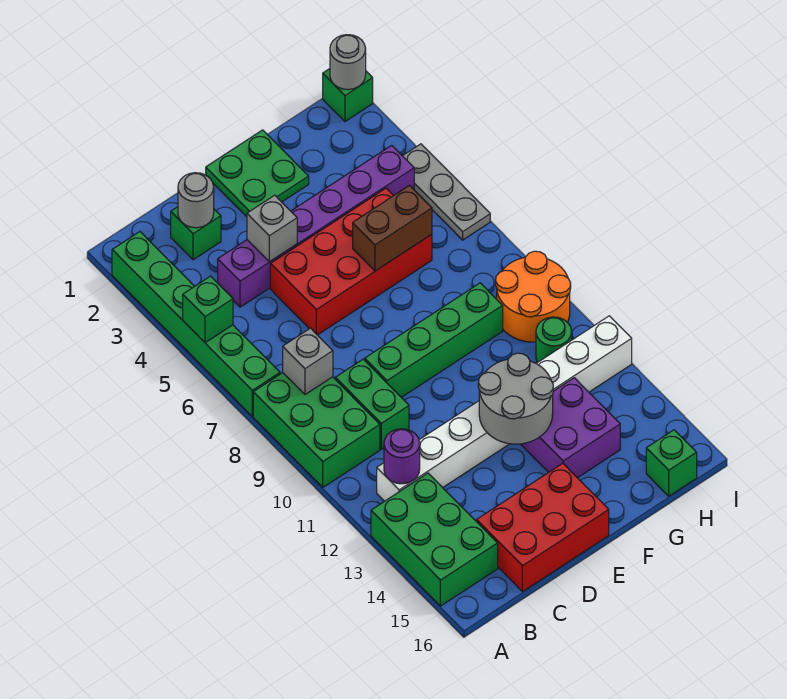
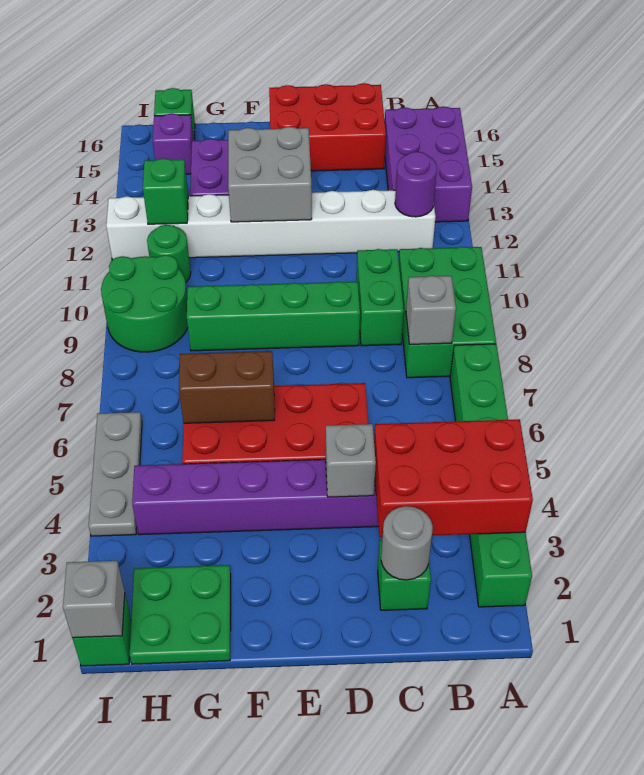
none -> red brick A3:C4 level 2
green brick A5 level 2 -> green brick H12 level 2
green brick A13:B15 level 1 -> purple brick A13:B15 level 1
green plate E1:F2 level 1 -> green plate G1:H2 level 1
grey round brick E12:F13 level 2 -> grey brick E12:F13 level 2
orange round brick H9:I10 level 1 -> green round brick H9:I10 level 1
none -> purple brick H15 level 1
grey round brick I1 level 2 -> grey brick I1 level 2

